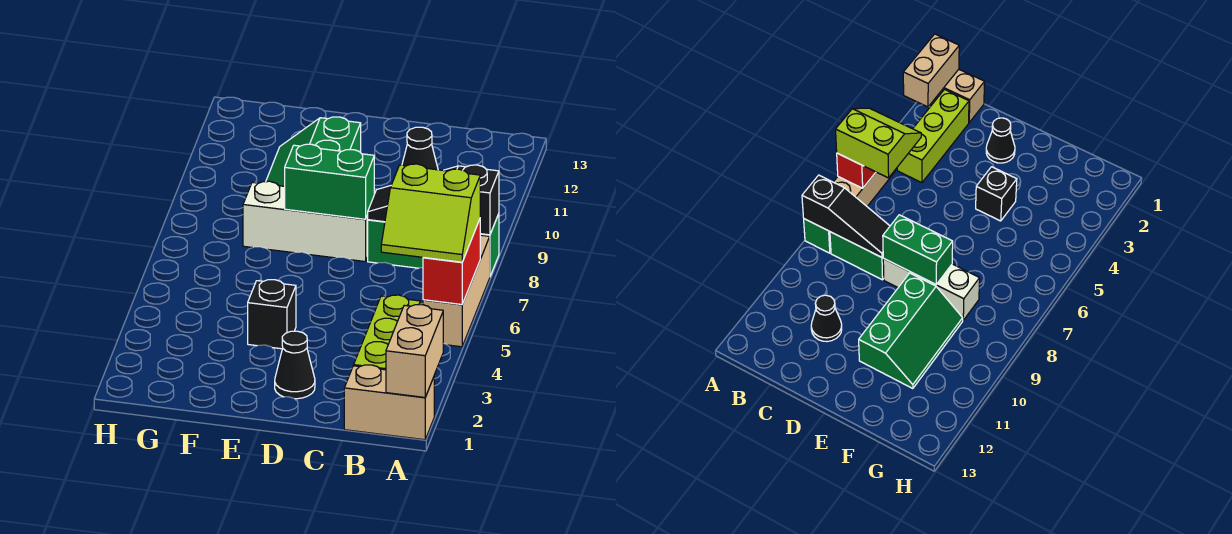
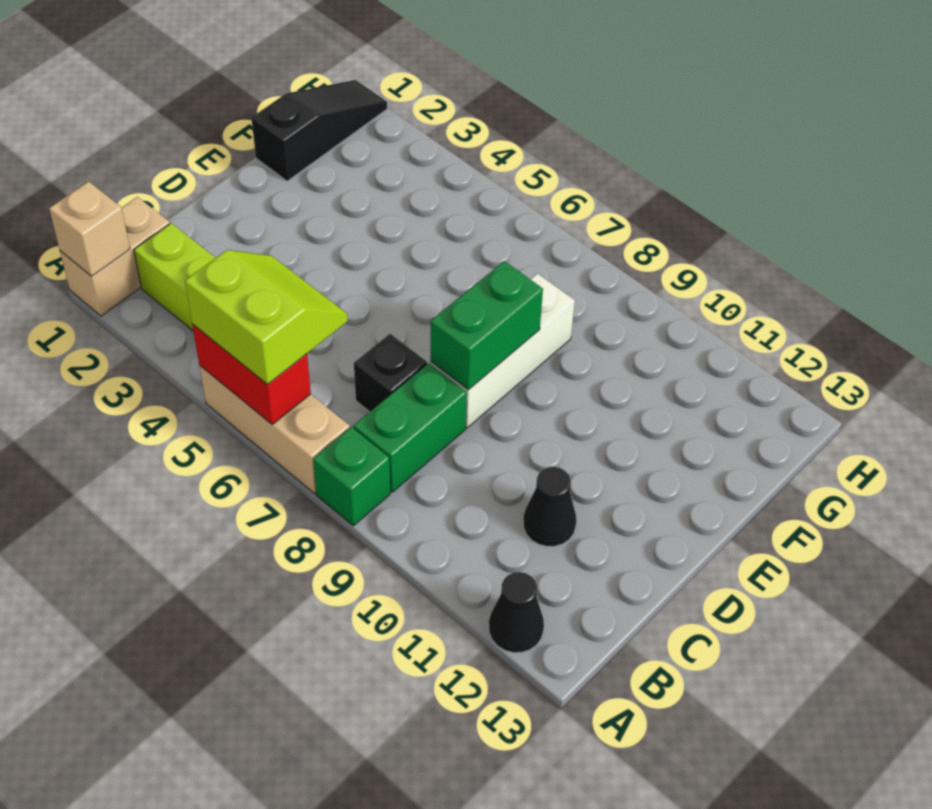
tan brick A1:A2 level 2 -> tan brick A1 level 2
lime slope A5:B6 level 3 top 6 -> lime slope A5:B6 level 3 top A
black slope A8:C8 level 2 top A -> black slope F1:H1 level 1 top F
black cone D2 level 1 -> black cone A12 level 1
black brick E4 level 1 -> black brick C7 level 1
green slope E9:F11 level 1 top E -> none

